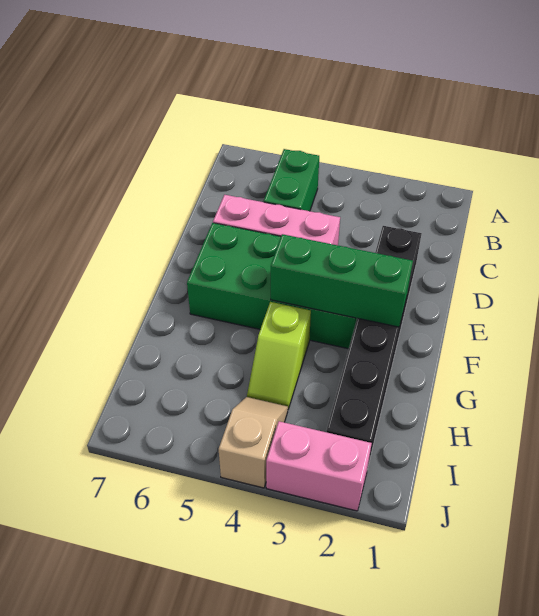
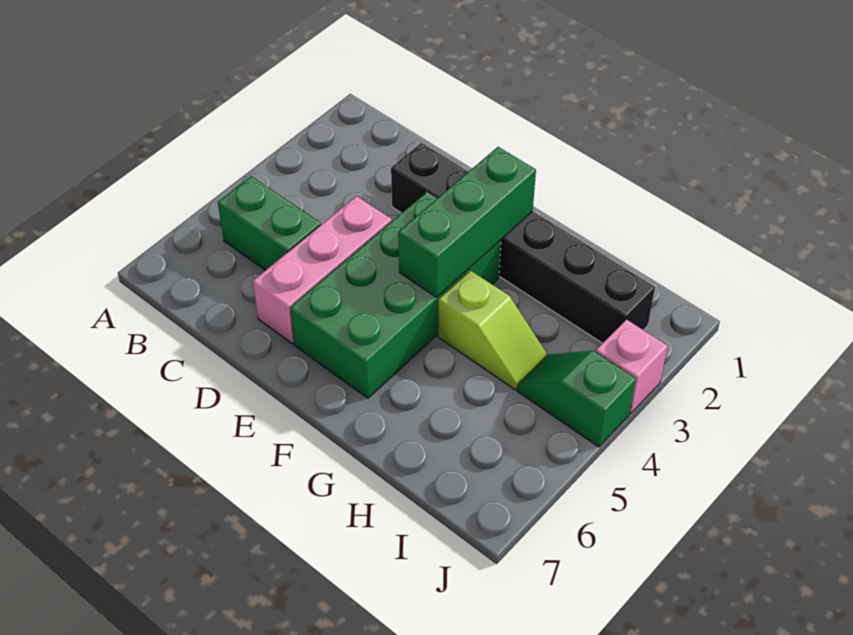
tan slope I4:J4 level 1 top J -> green slope I4:J4 level 1 top J
pink brick J2:J3 level 1 -> pink brick J3 level 1

